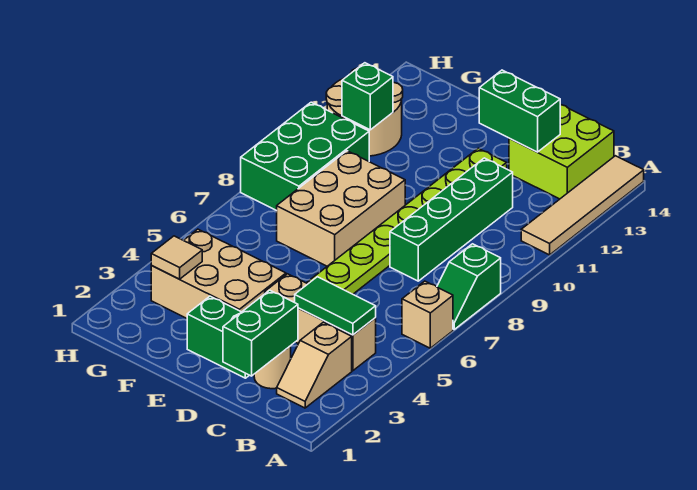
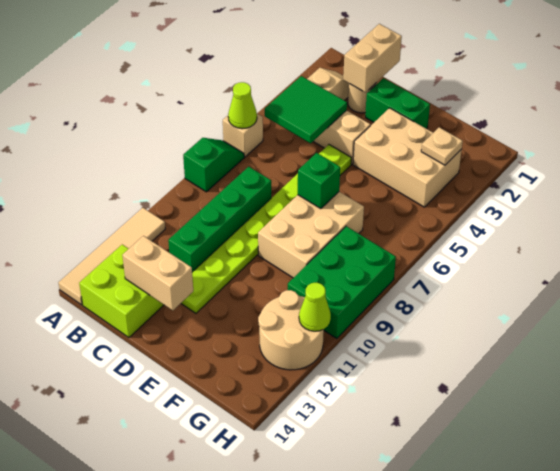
none -> lime cone A6 level 2
green tile B4:C4 level 2 -> green tile B4:C5 level 2
green brick C1:C2 level 2 -> tan brick C1:C2 level 2
green brick C13:D13 level 2 -> tan brick C13:D13 level 2
tan tile G3 level 2 -> tan plate G3 level 2
green brick G11 level 2 -> green brick E7 level 2
none -> lime cone H11 level 2

